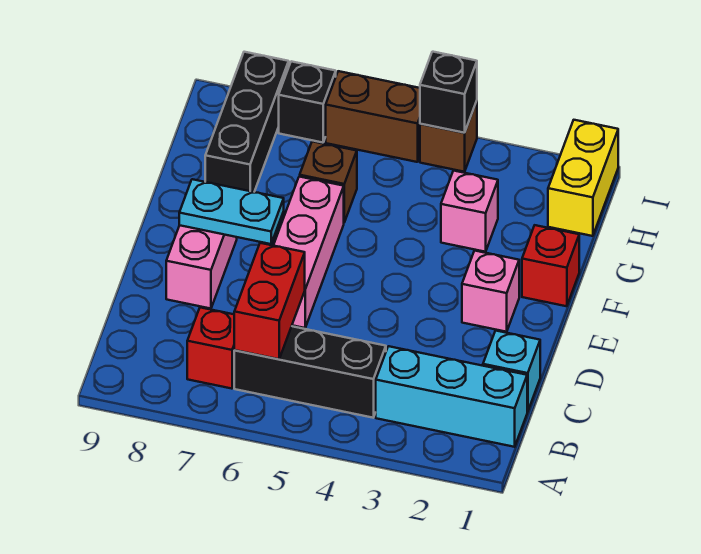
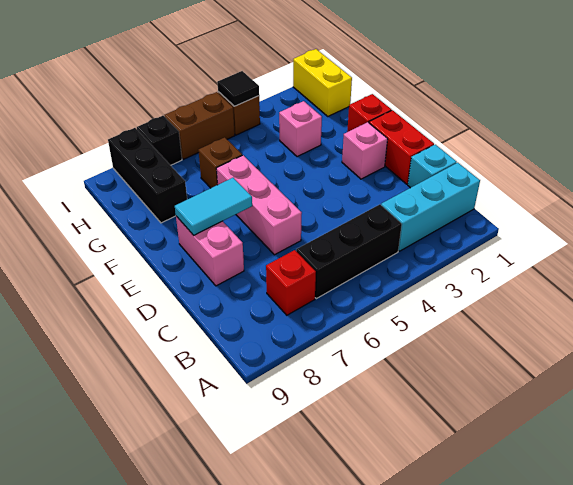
red brick B6:C6 level 2 -> red brick D1:E1 level 1
cyan plate E7:E8 level 2 -> cyan tile E7:E8 level 2
black brick I4 level 2 -> black tile I4 level 2

